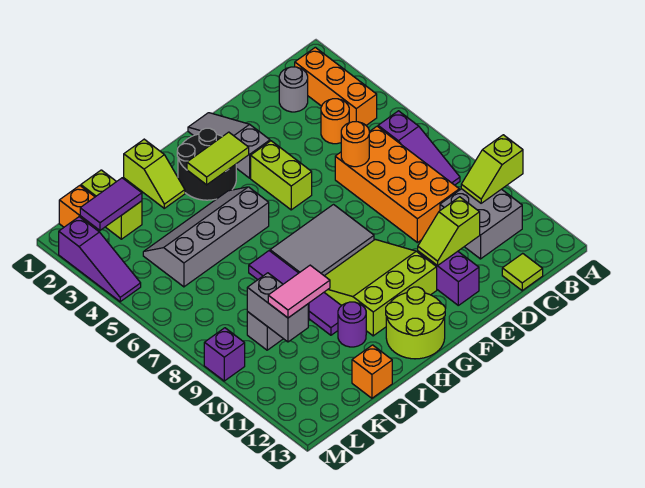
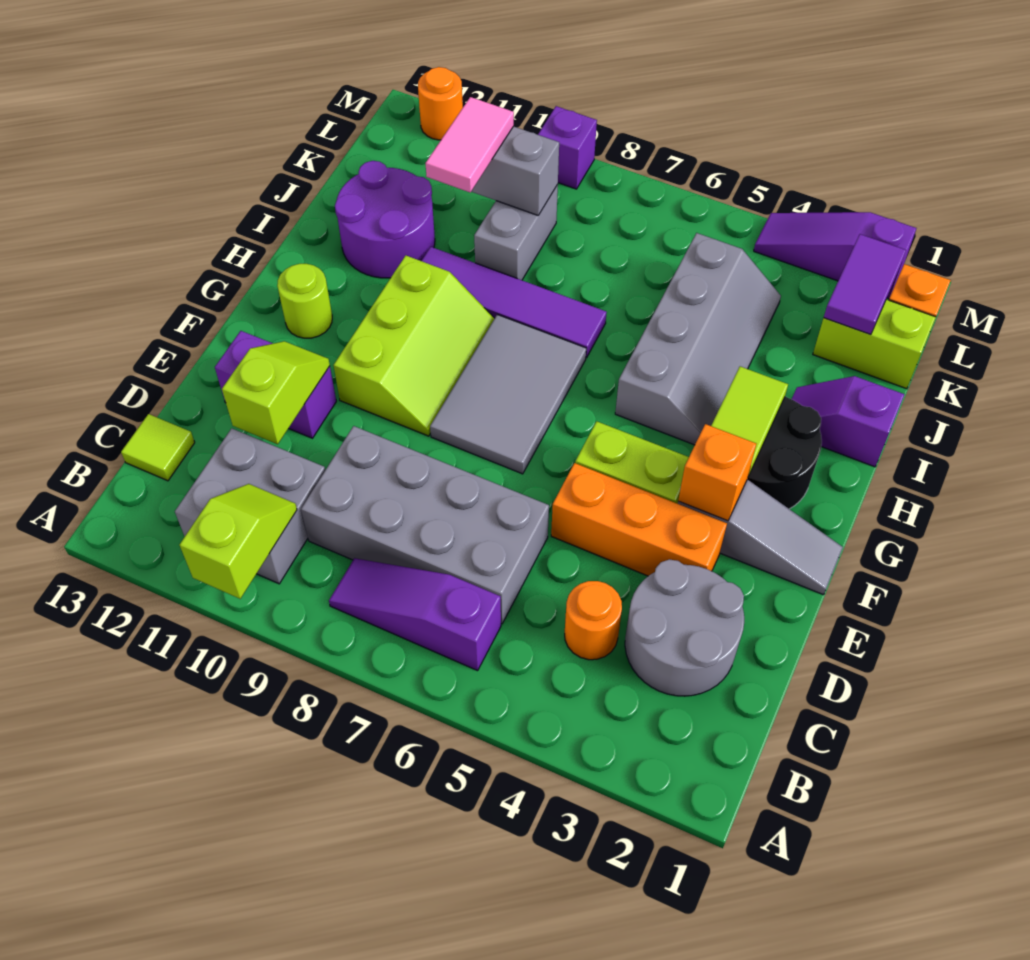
orange brick B2:B4 level 1 -> orange brick E3:E5 level 1
grey round brick C2 level 1 -> grey round brick C2:D3 level 1
orange brick C6:D9 level 1 -> grey brick C6:D9 level 1
orange round brick D6 level 2 -> orange round brick M12 level 1
lime slope F9:H11 level 1 top 11 -> lime slope F9:H10 level 1 top 10
lime round brick G12:H13 level 1 -> lime round brick G12 level 1
lime slope I1:I2 level 1 top 1 -> purple slope I1:I2 level 1 top 1
purple round brick I11 level 1 -> purple round brick I11:J12 level 1
orange brick J13 level 1 -> orange brick F3 level 2

